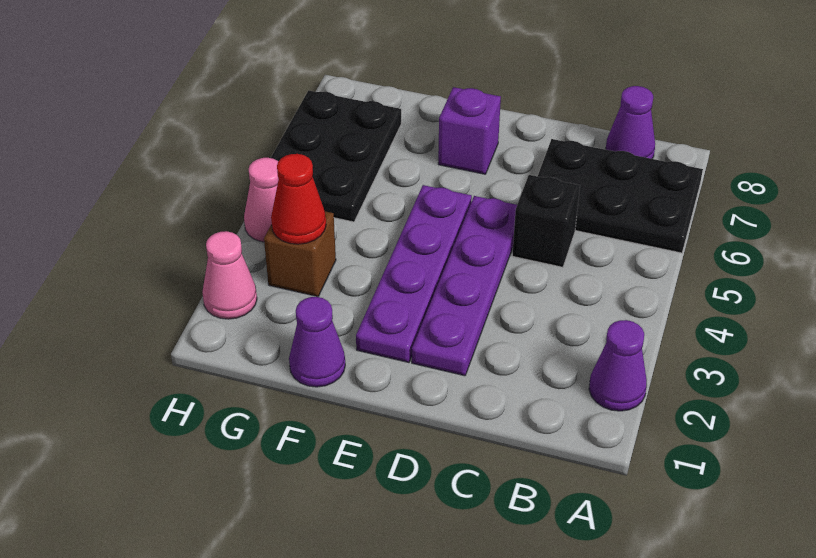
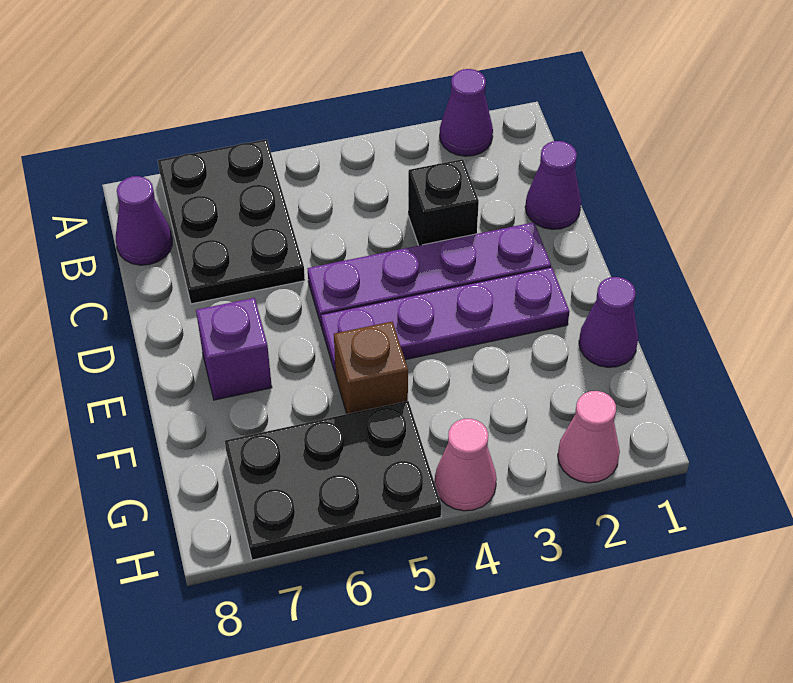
none -> purple cone C1 level 1
black brick C5 level 1 -> black brick C3 level 1
brown brick G3 level 1 -> brown brick F5 level 1
red cone G3 level 2 -> none

